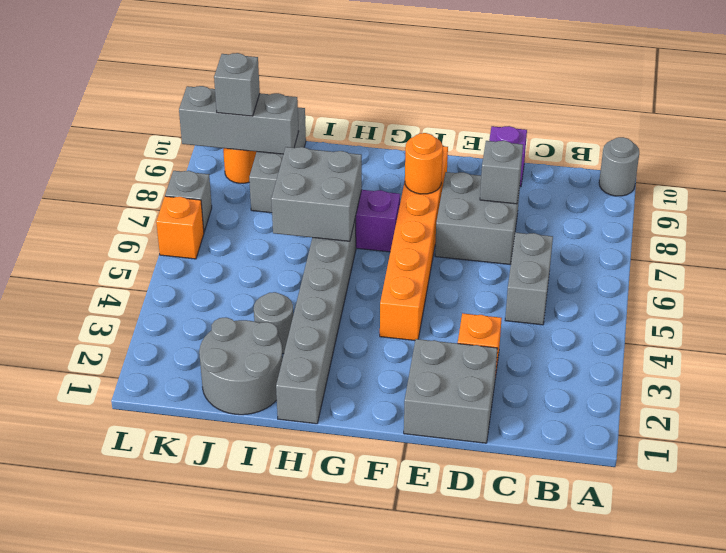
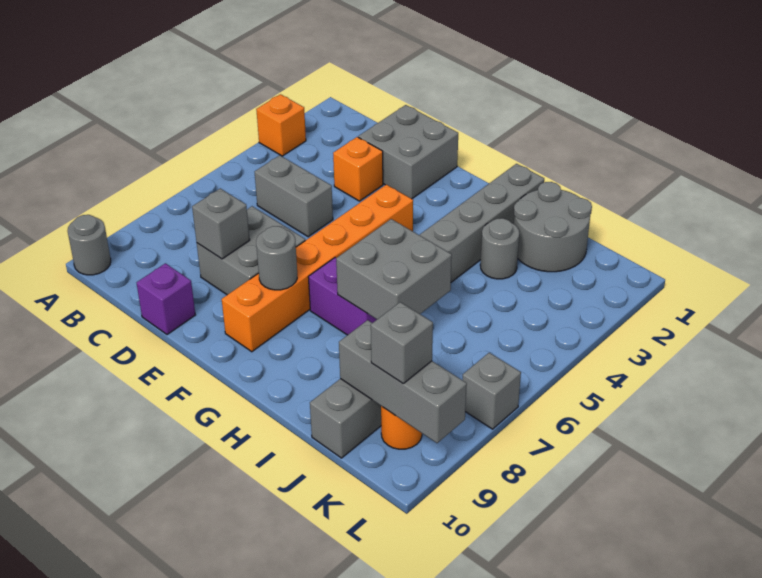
grey brick C5:C6 level 1 -> grey brick C5:D5 level 1
orange round brick F8 level 2 -> grey round brick F8 level 2
orange brick L6 level 1 -> orange brick A3 level 1

